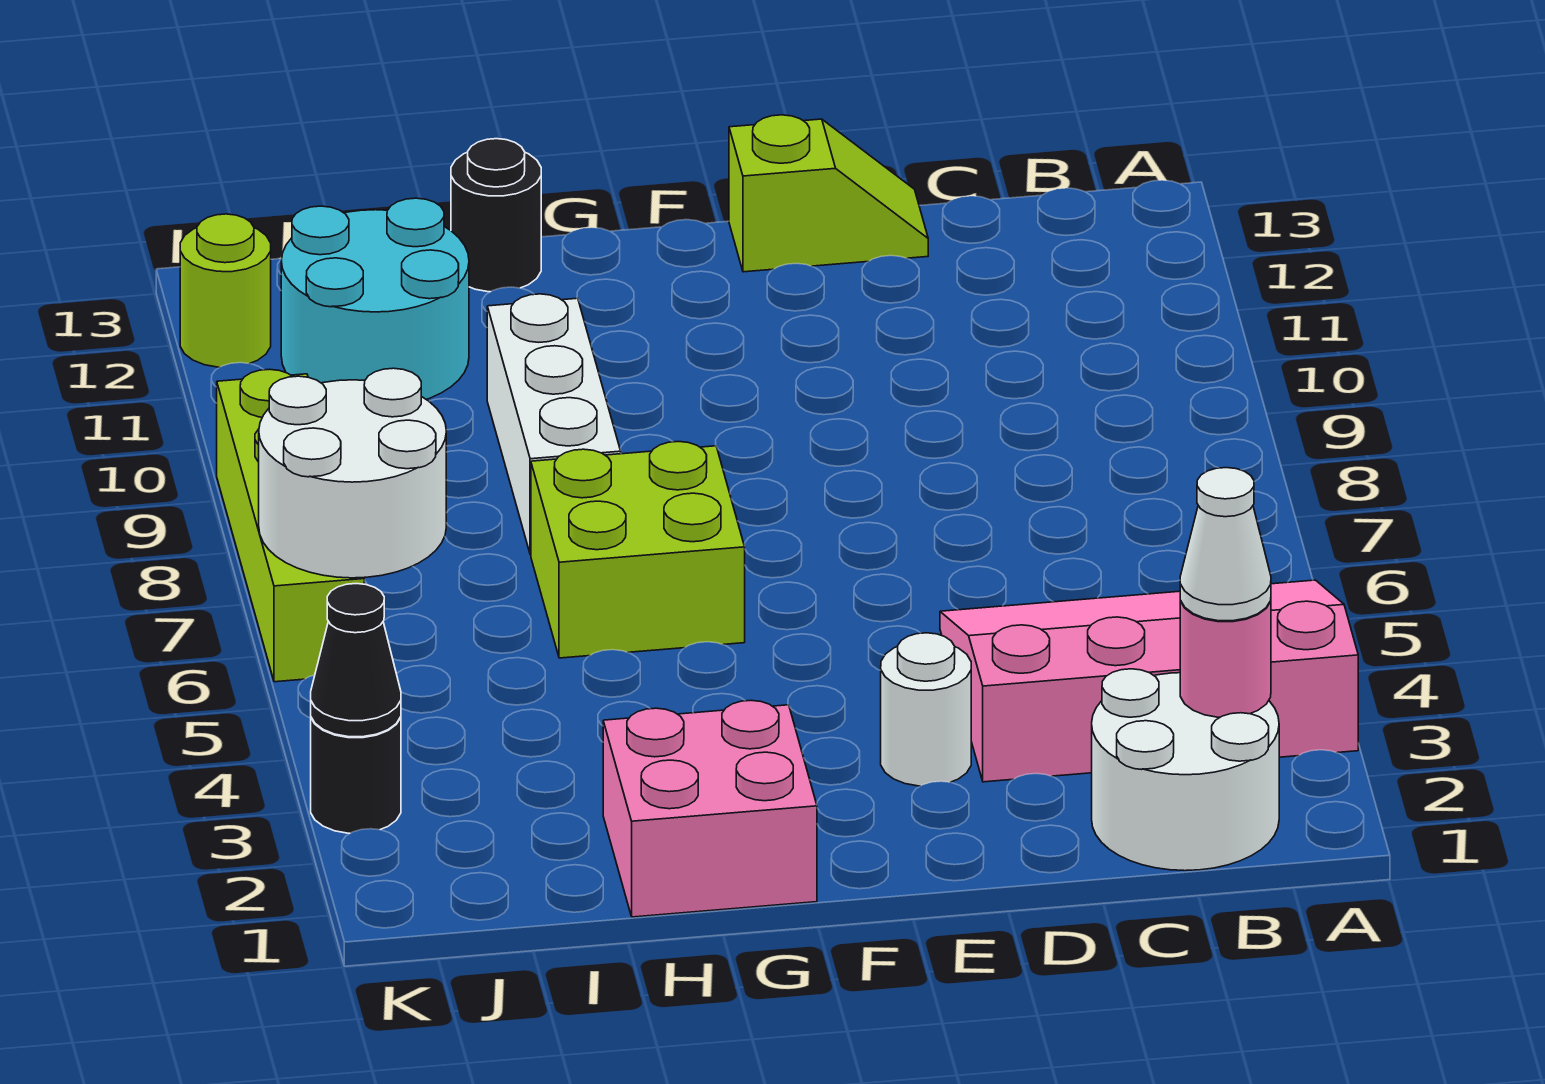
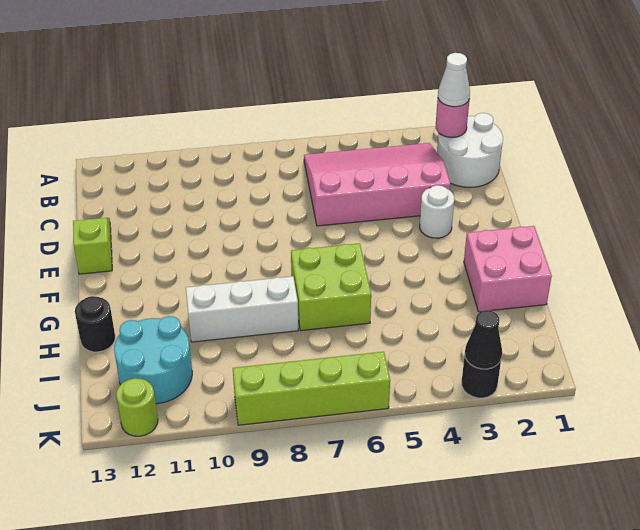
pink slope A3:D5 level 1 top 3 -> pink slope B3:D6 level 1 top D
white round brick J6:K7 level 2 -> none

